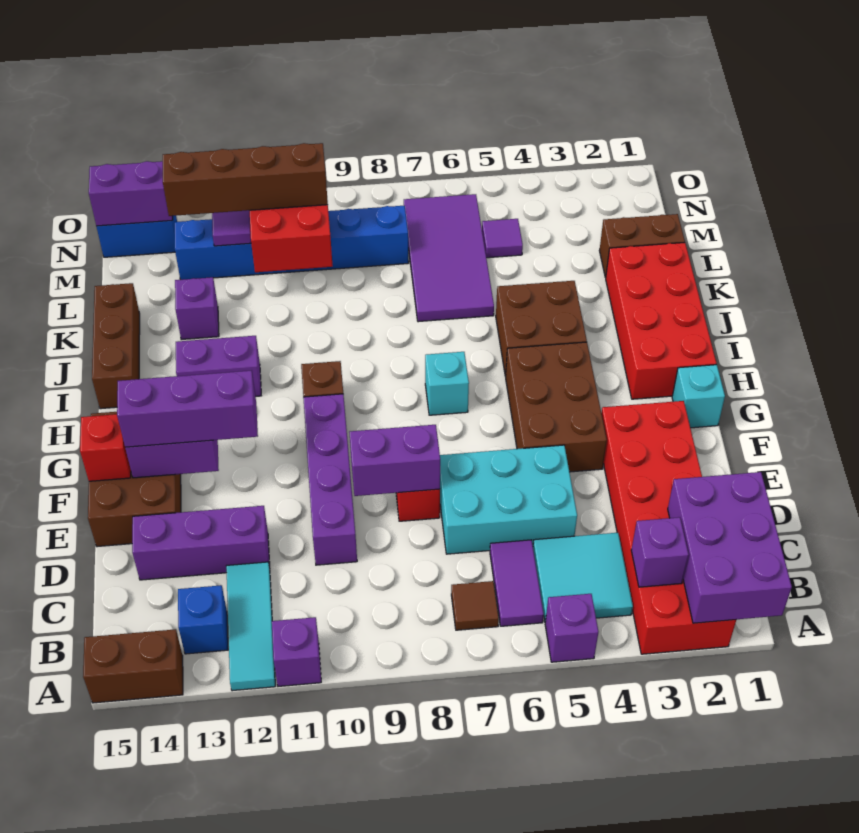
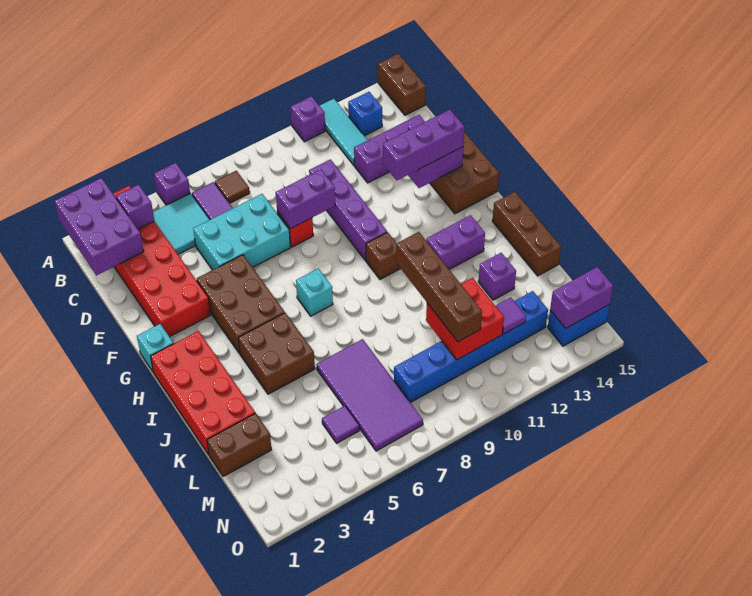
brown brick A14:A15 level 1 -> brown brick A15:B15 level 1
red brick F15 level 2 -> none
brown brick M10:M13 level 3 -> brown brick J10:M10 level 3

